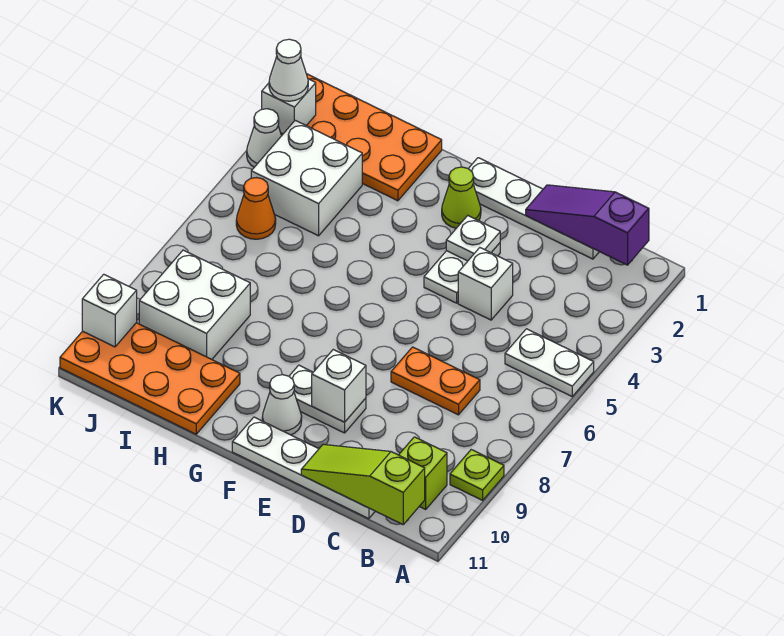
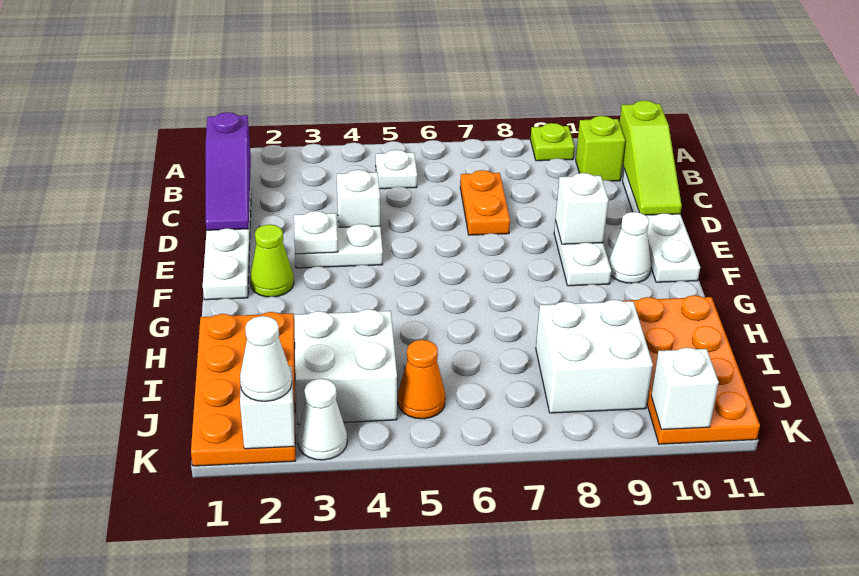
white plate A5:B5 level 1 -> white plate B5 level 1

